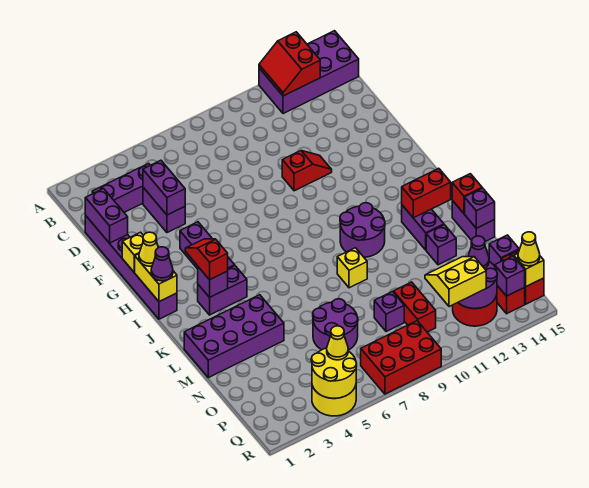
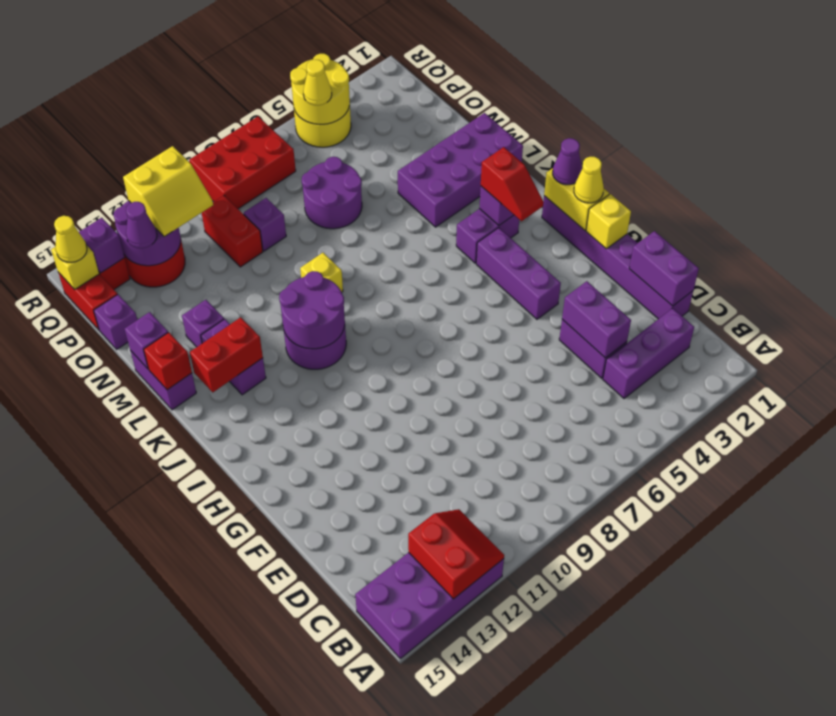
red slope F10:F11 level 1 top 10 -> none
none -> purple round brick J10:K11 level 2

